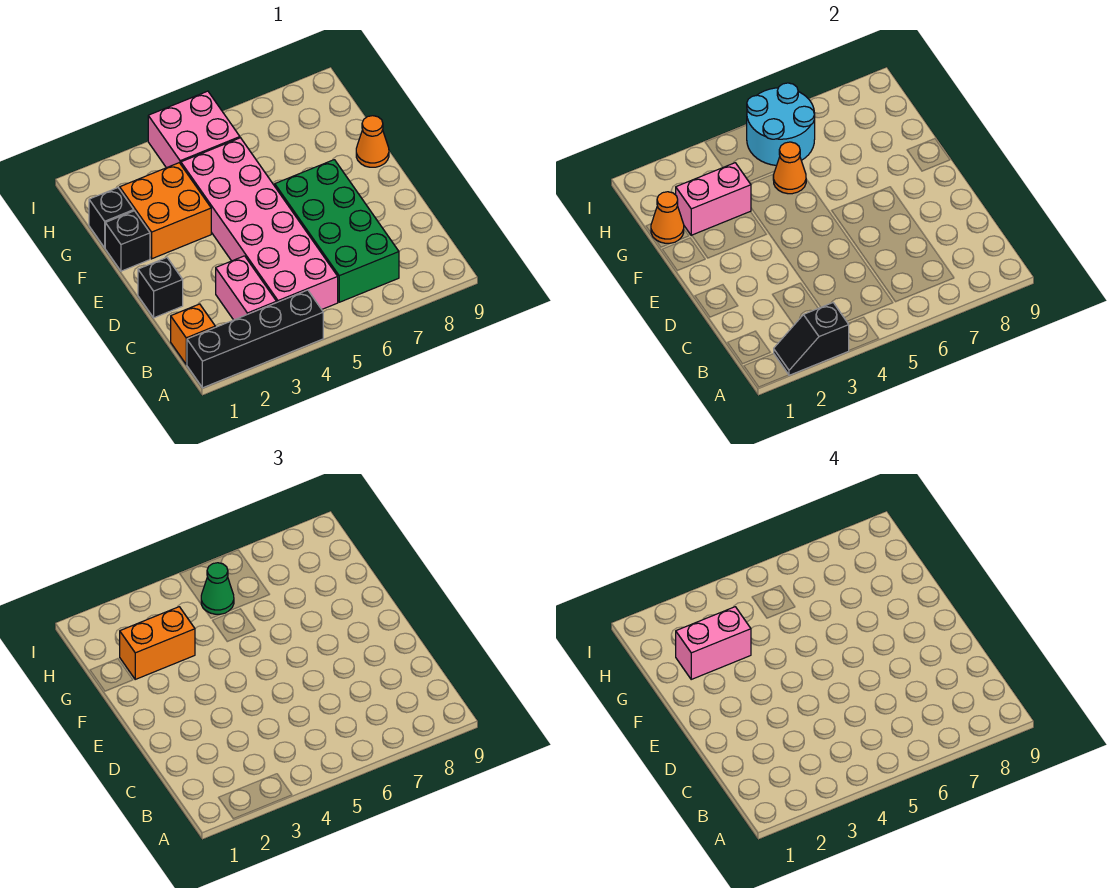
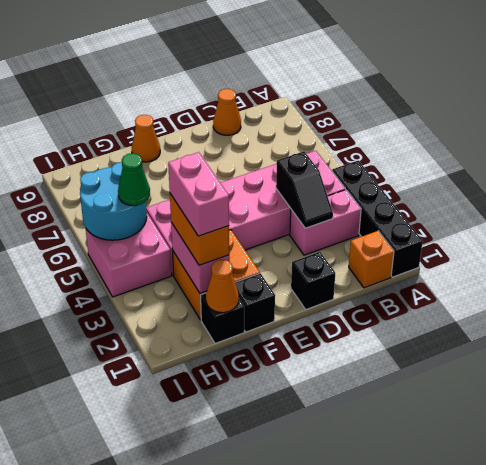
black slope A2:A3 level 2 top 3 -> black slope C3:C4 level 2 top 4
green brick B6:E7 level 1 -> none
orange cone G5 level 2 -> orange cone C9 level 1

